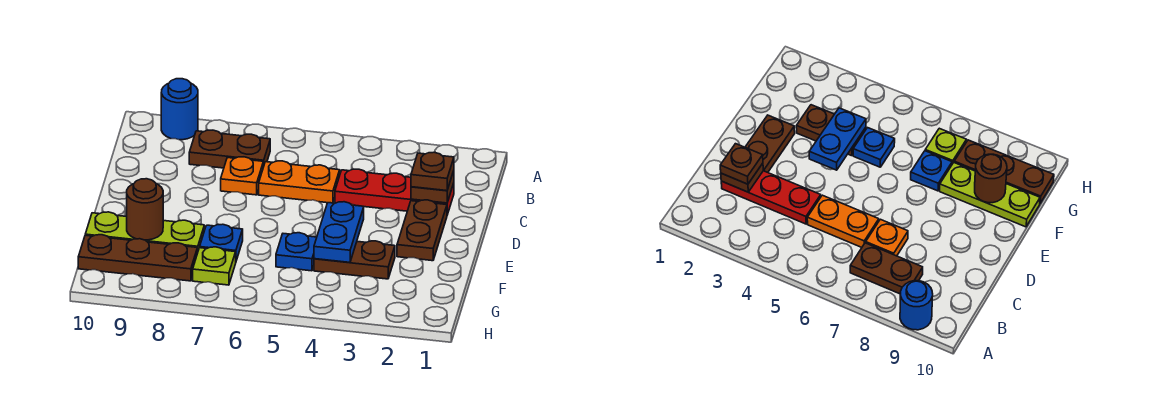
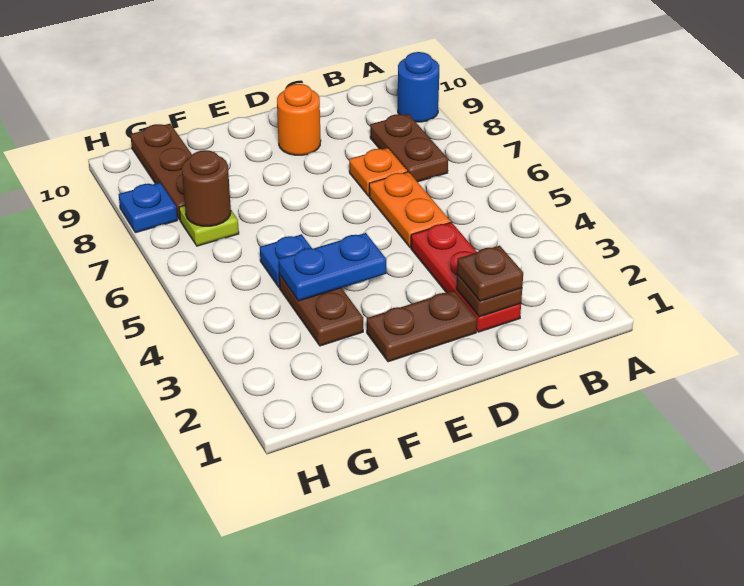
none -> orange round brick D9 level 1
blue plate F7 level 1 -> blue plate H8 level 1
lime plate F8:F10 level 1 -> none
brown round brick F9 level 2 -> brown round brick G7 level 2

